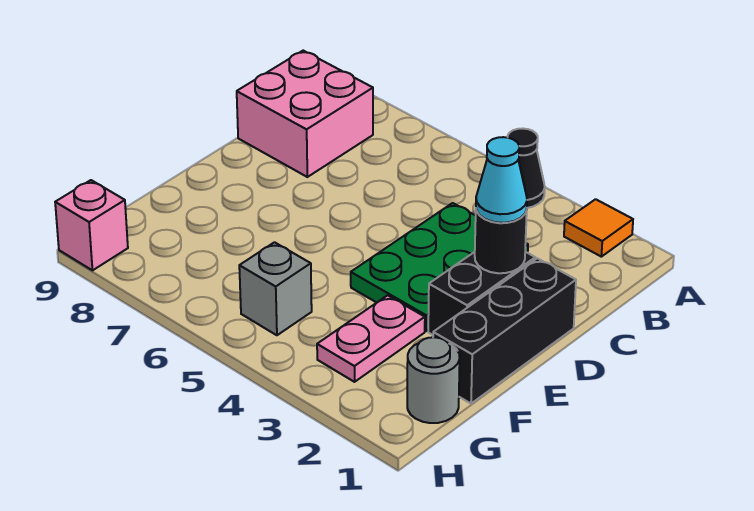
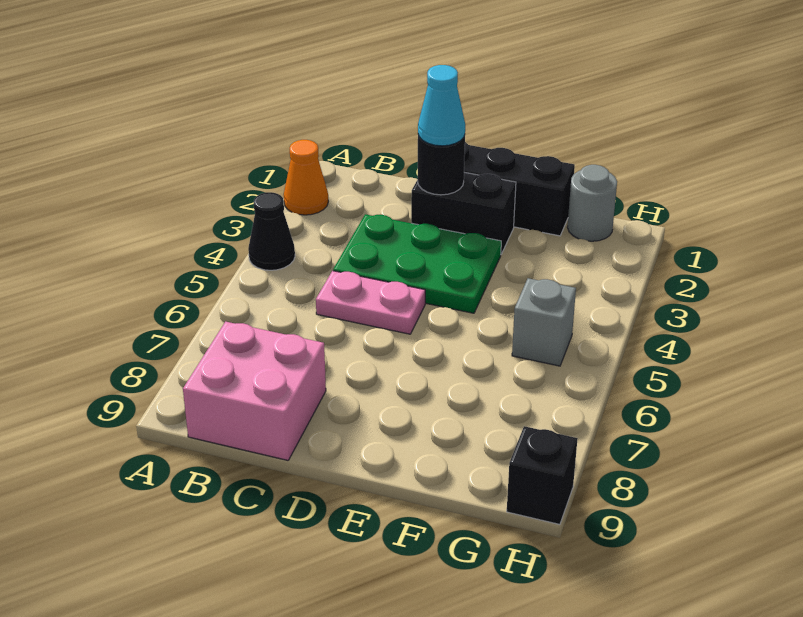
orange tile A2 level 1 -> orange cone A2 level 1
pink plate F3:G3 level 1 -> pink plate C5:D5 level 1
pink brick H9 level 1 -> black brick H9 level 1

